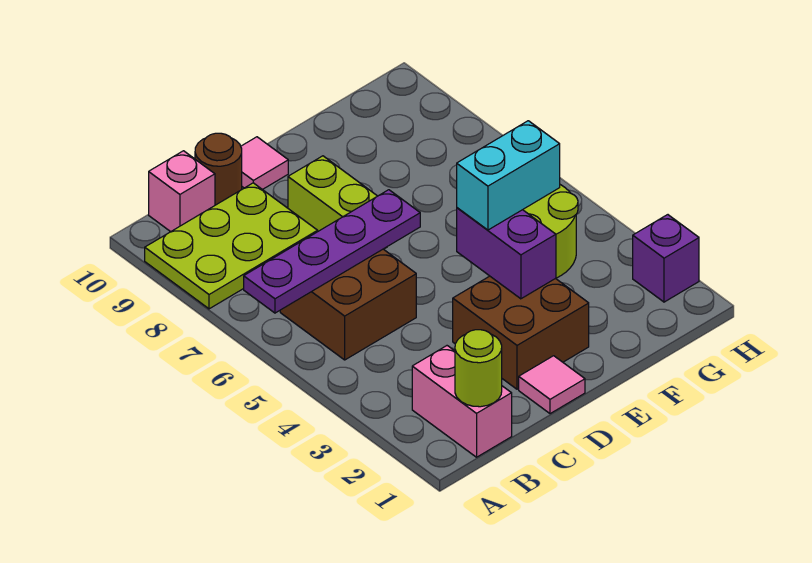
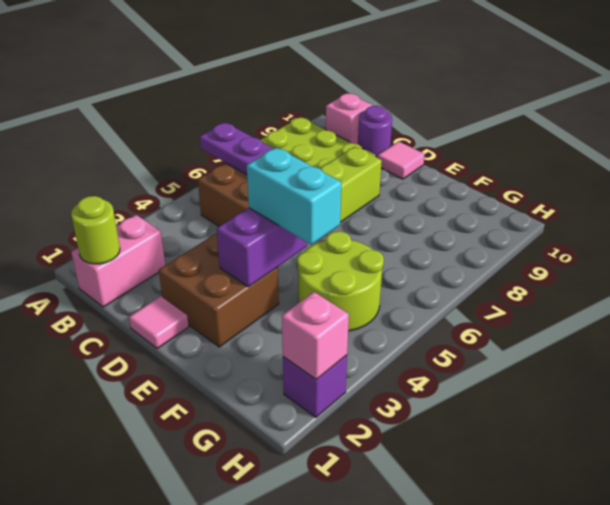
brown round brick C10 level 1 -> purple round brick C10 level 1
none -> pink brick H2 level 2

